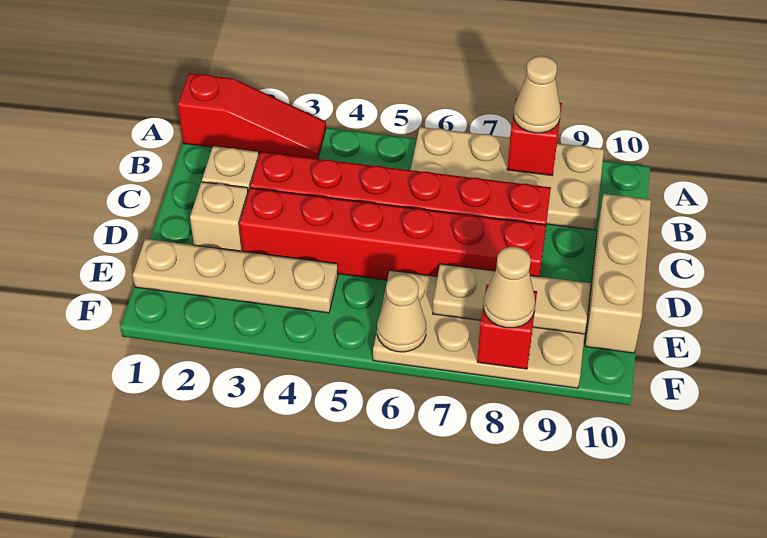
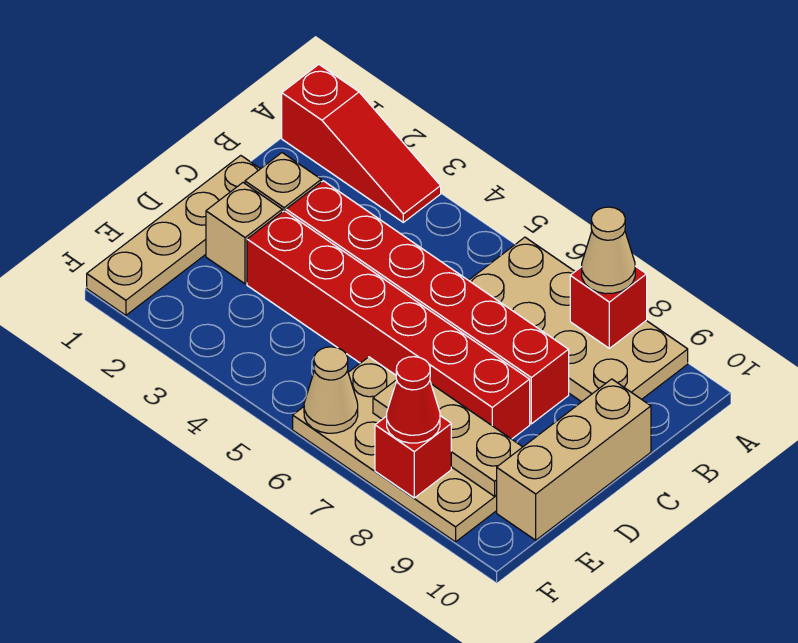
tan plate E1:E4 level 1 -> tan plate C1:F1 level 1
tan cone F8 level 3 -> red cone F8 level 3

